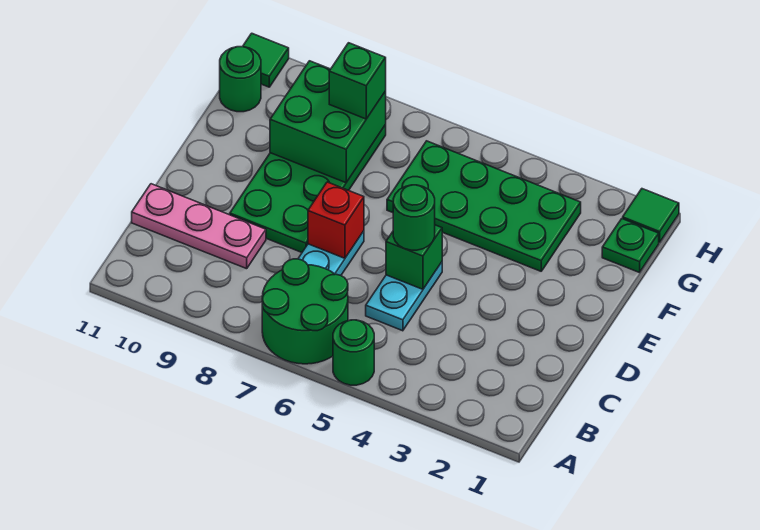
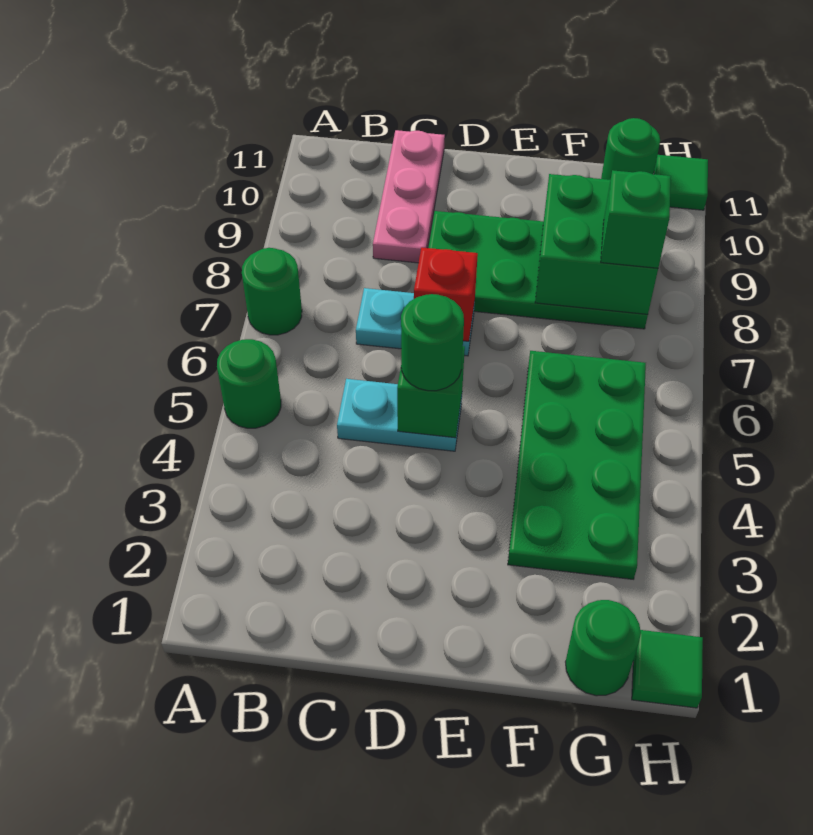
green round brick A6:B7 level 1 -> green round brick A7 level 1
green plate G1 level 1 -> green round brick G1 level 1

